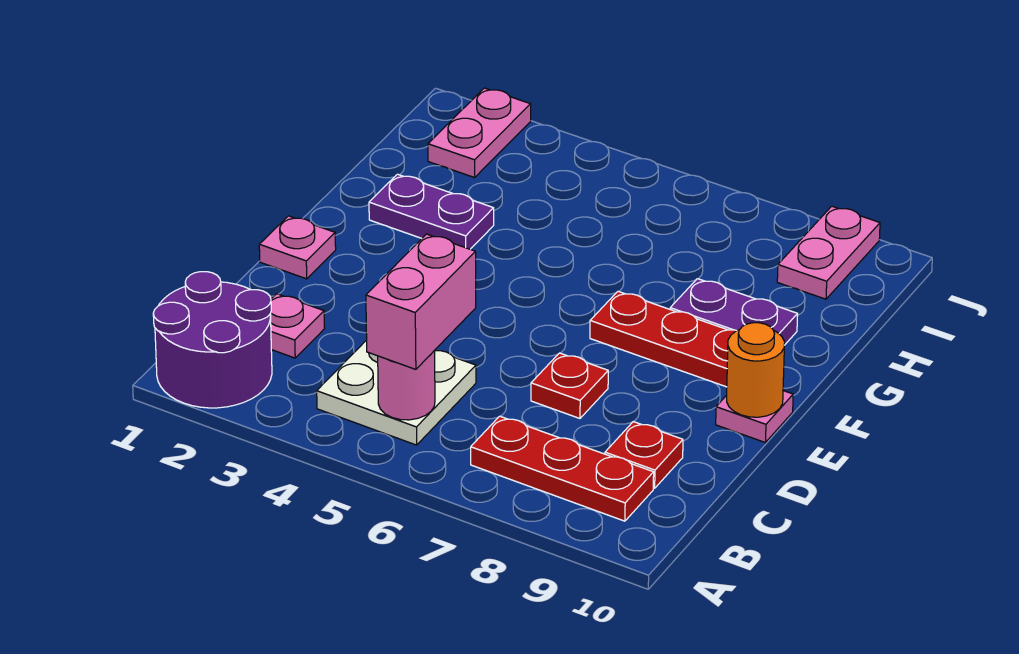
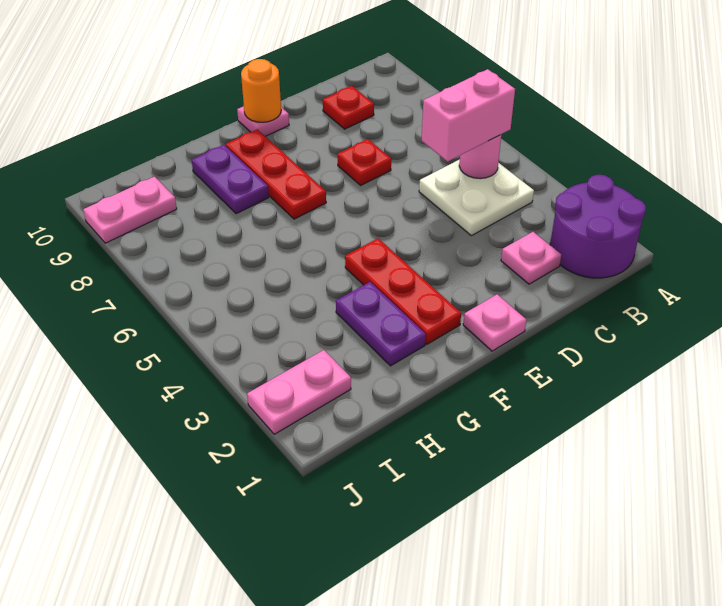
red plate B7:B9 level 1 -> red plate F2:F4 level 1

